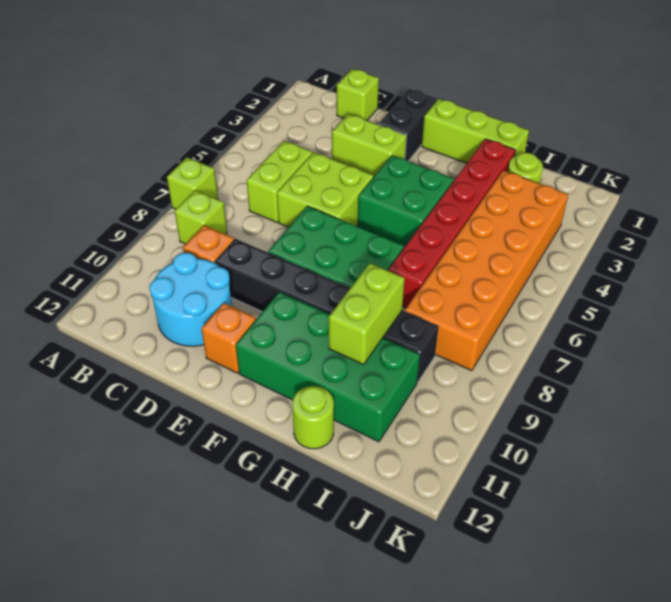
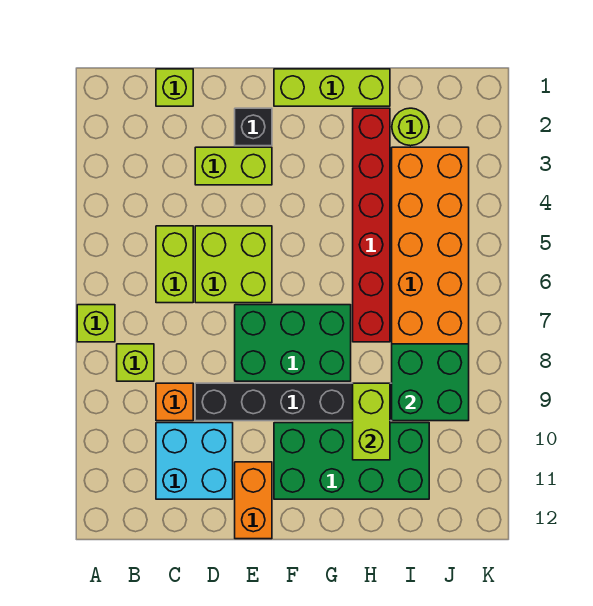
cyan round brick C10:D11 level 1 -> cyan brick C10:D11 level 1
black brick E1:E2 level 1 -> black brick E2 level 1
orange brick E11 level 1 -> orange brick E11:E12 level 1
green brick F4:G5 level 1 -> green brick I8:J9 level 2
lime round brick H12 level 1 -> none

